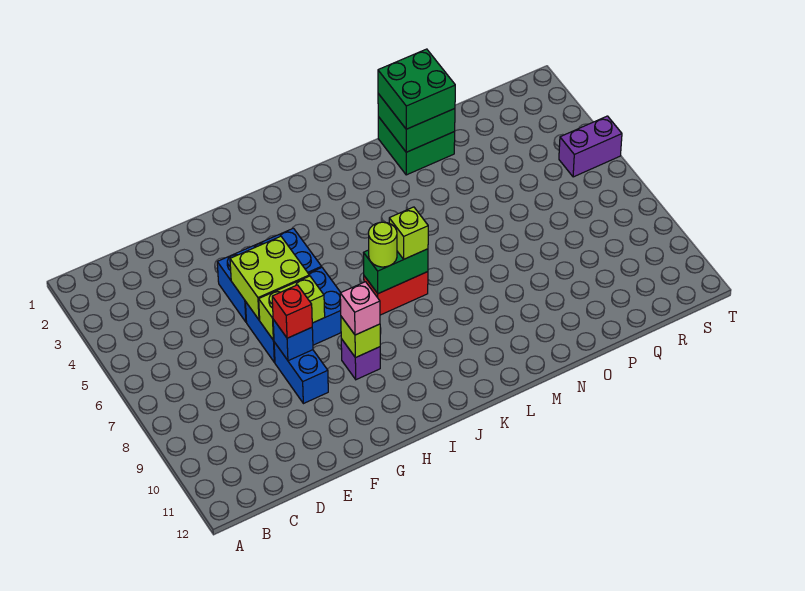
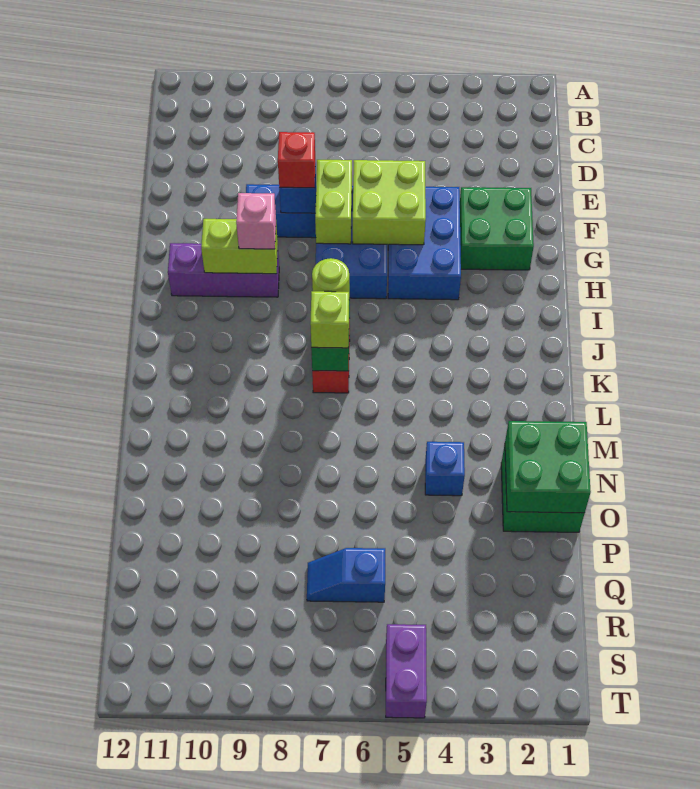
purple brick H9 level 1 -> purple brick H9:H11 level 1
lime brick H9 level 2 -> lime brick H9:H10 level 2
green brick N1:O2 level 3 -> green brick F2:G3 level 1
none -> blue brick N4 level 1
none -> blue slope Q6:Q7 level 1 top 6

